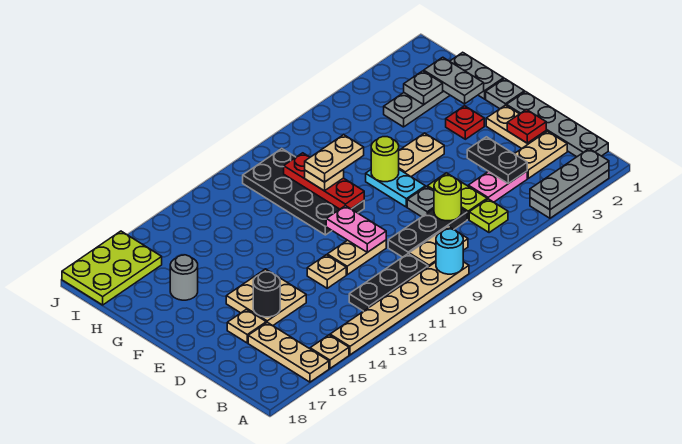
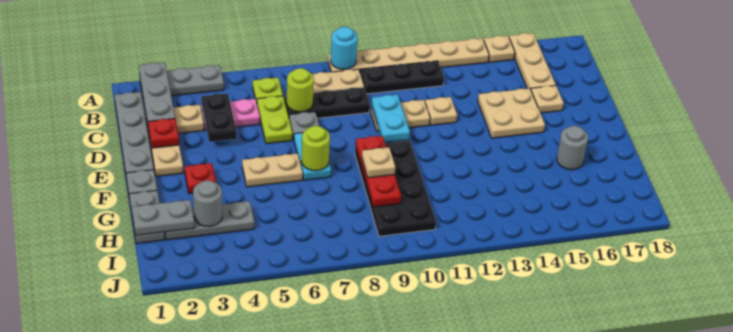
grey plate A2:A4 level 2 -> grey plate A2:C2 level 2
pink plate D10:E10 level 2 -> cyan plate D10:E10 level 2
black round brick D15 level 2 -> none
grey plate G2:H2 level 2 -> grey plate H1:H2 level 2
tan plate G8:G9 level 4 -> none
grey plate H3 level 2 -> grey round brick H3 level 2
lime plate I16:J18 level 1 -> none

